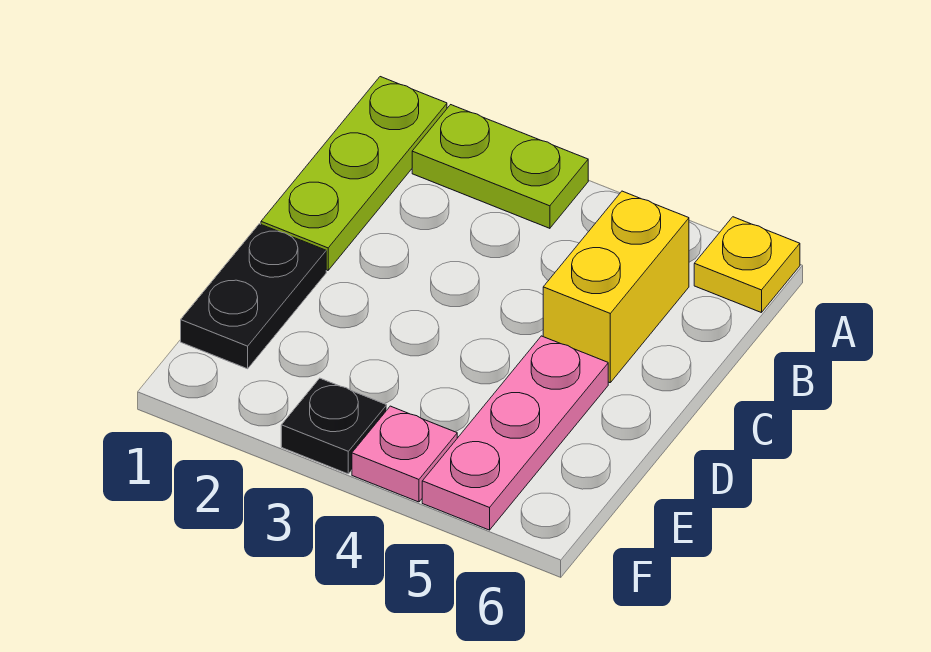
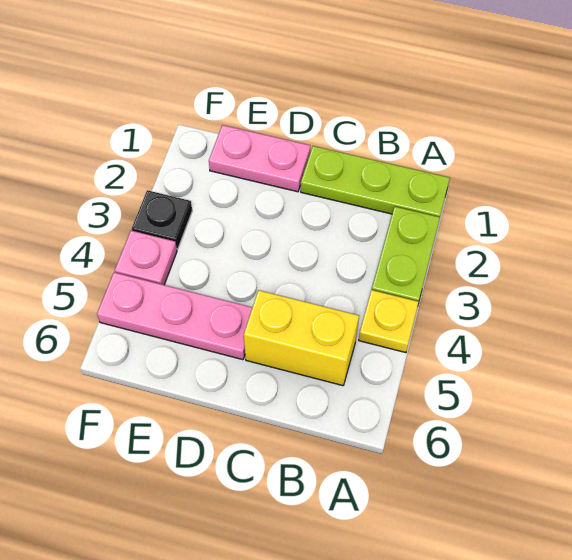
yellow plate A6 level 1 -> yellow plate A4 level 1
black plate D1:E1 level 1 -> pink plate D1:E1 level 1

